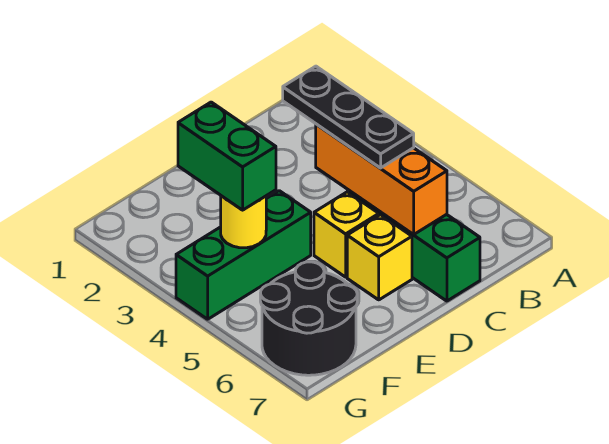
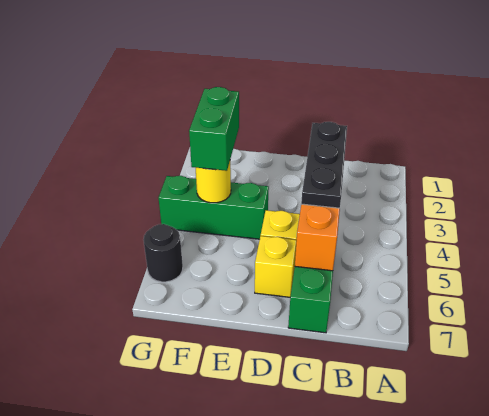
black round brick F6:G7 level 1 -> black round brick G6 level 1

